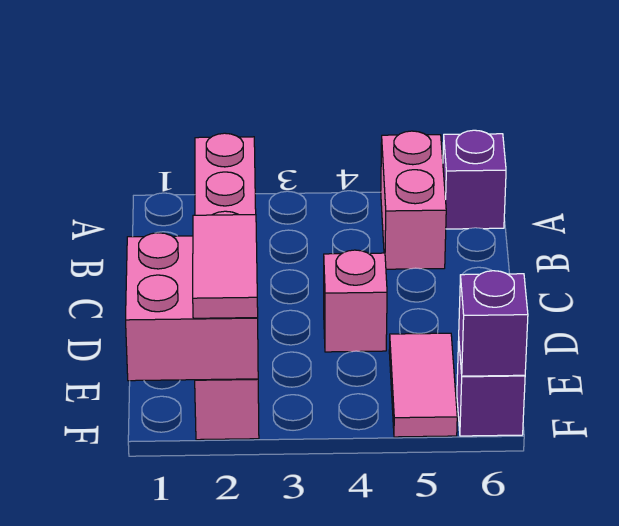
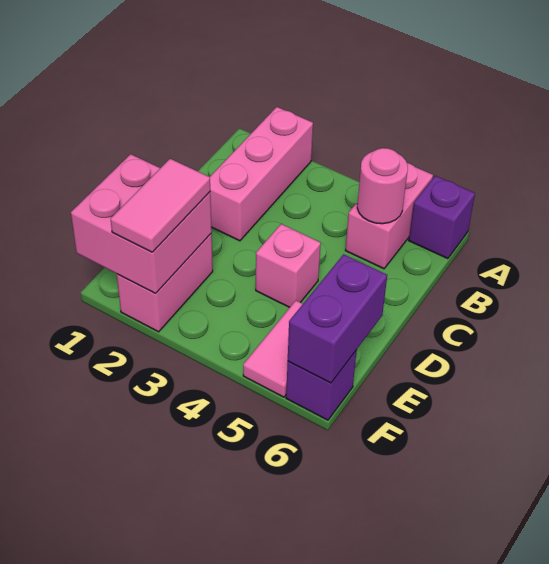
none -> pink round brick B5 level 2
purple brick F6 level 2 -> purple brick E6:F6 level 2

